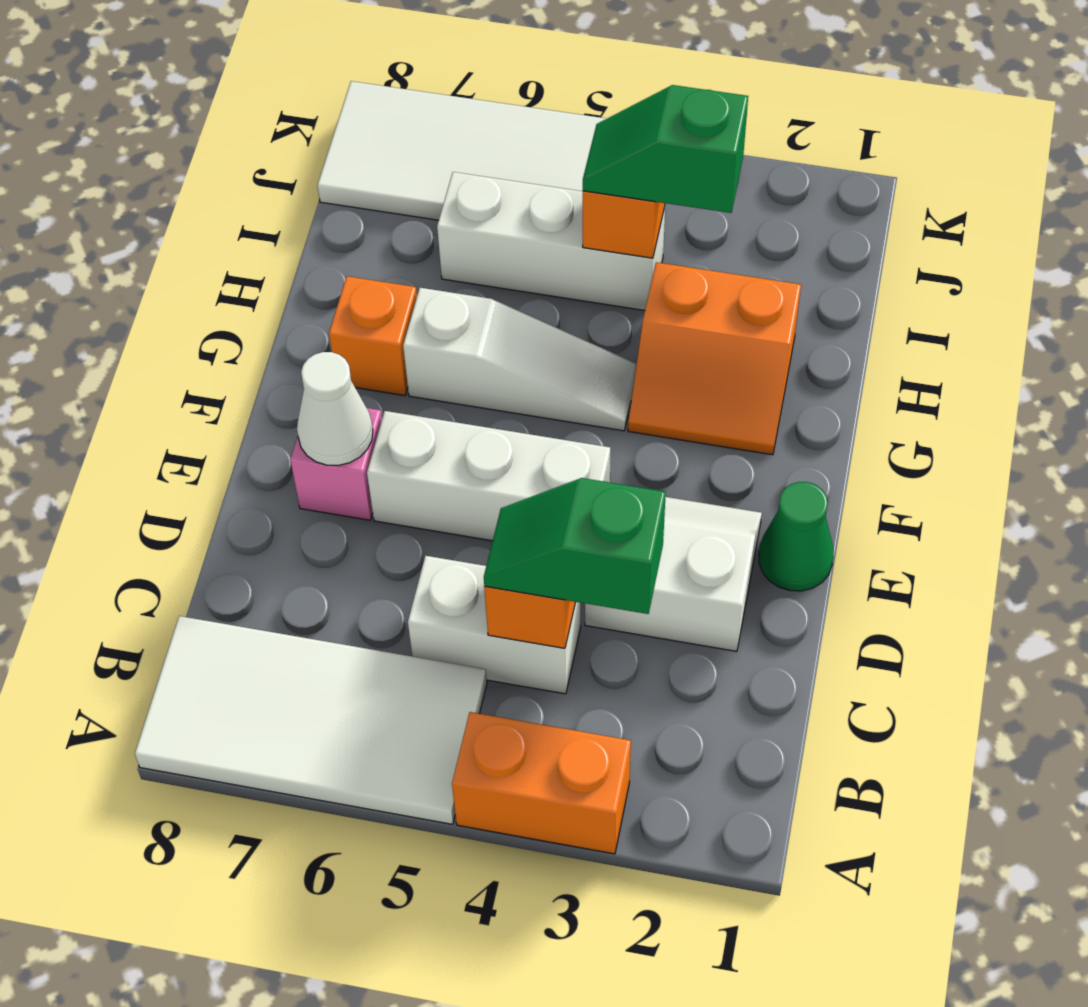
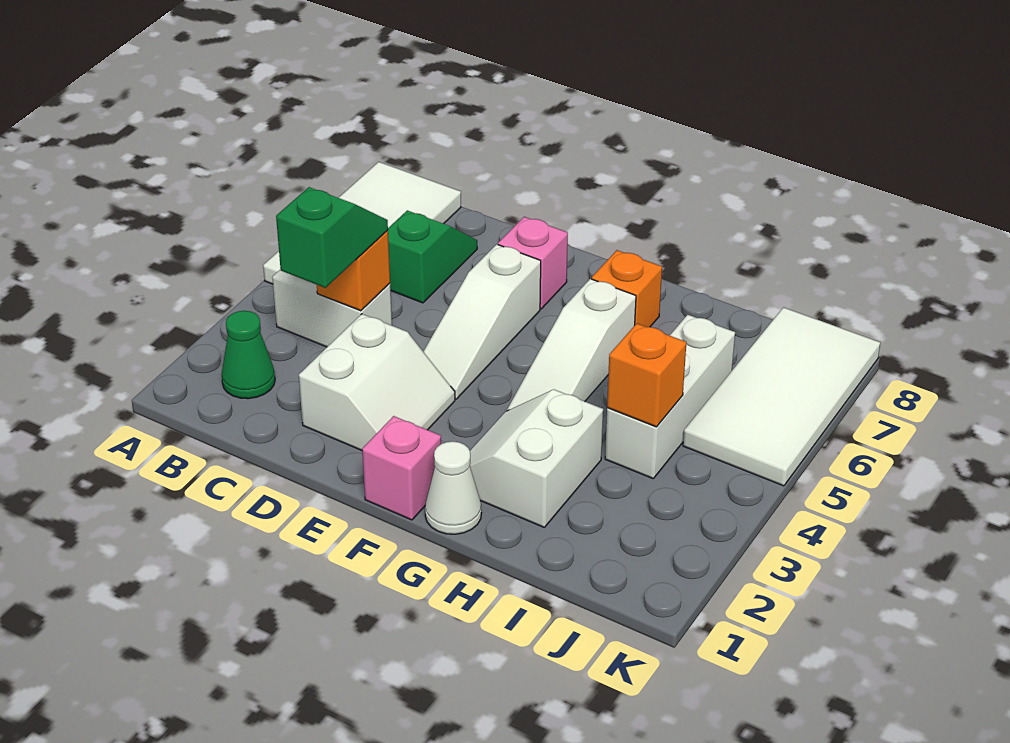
orange brick A3:A4 level 1 -> none
white brick C4:C5 level 1 -> white brick B4:C4 level 1
green cone E1 level 1 -> green cone B2 level 1
white brick E4:E6 level 1 -> white slope E4:E6 level 1 top 6
white cone E7 level 2 -> white cone G1 level 1
none -> pink brick F1 level 1
orange slope G2:H3 level 1 top H -> white slope G2:H3 level 1 top H
green slope I3:I4 level 3 top 3 -> green slope C6:C7 level 1 top 6

